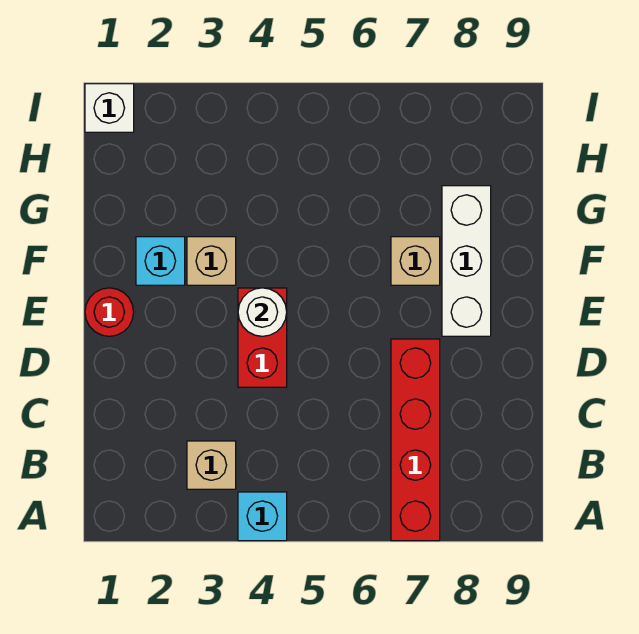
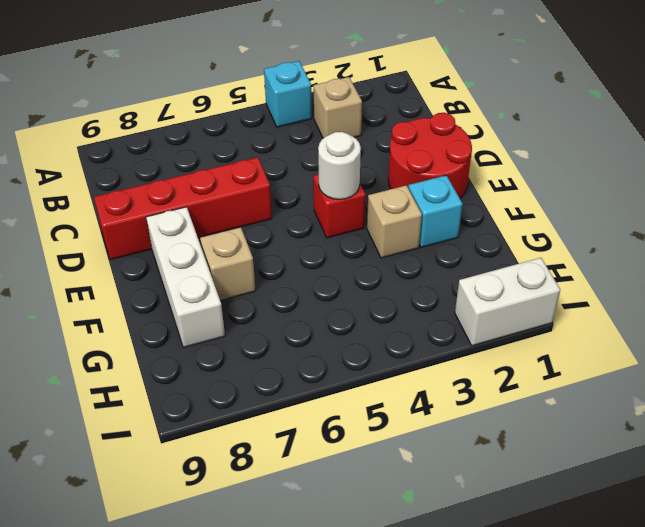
red brick A7:D7 level 1 -> red brick D6:D9 level 1
red brick D4:E4 level 1 -> red brick E4 level 1
red round brick E1 level 1 -> red round brick D1:E2 level 1
white brick I1 level 1 -> white brick I1:I2 level 1

